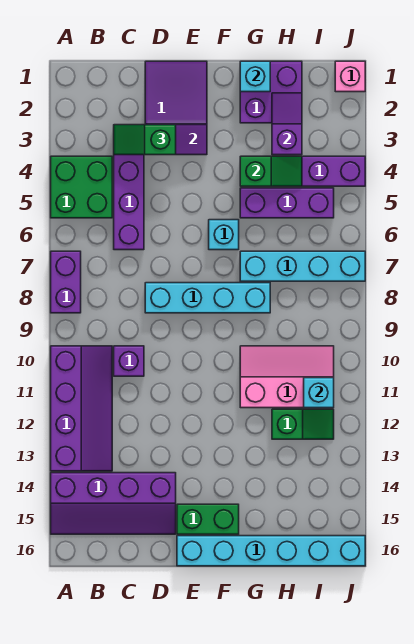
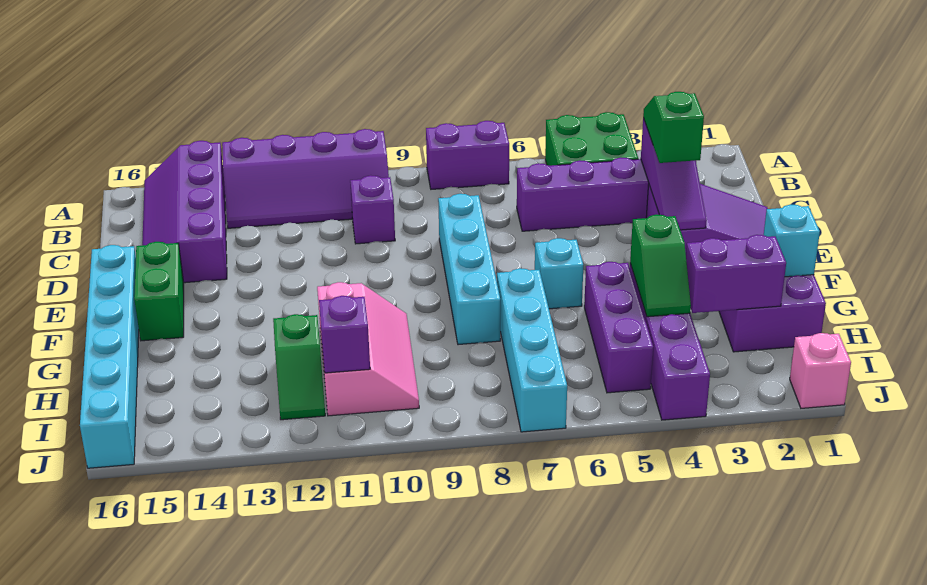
purple slope H2:H3 level 2 top 3 -> purple brick H2:H3 level 2
cyan brick I11 level 2 -> purple brick I11 level 2

